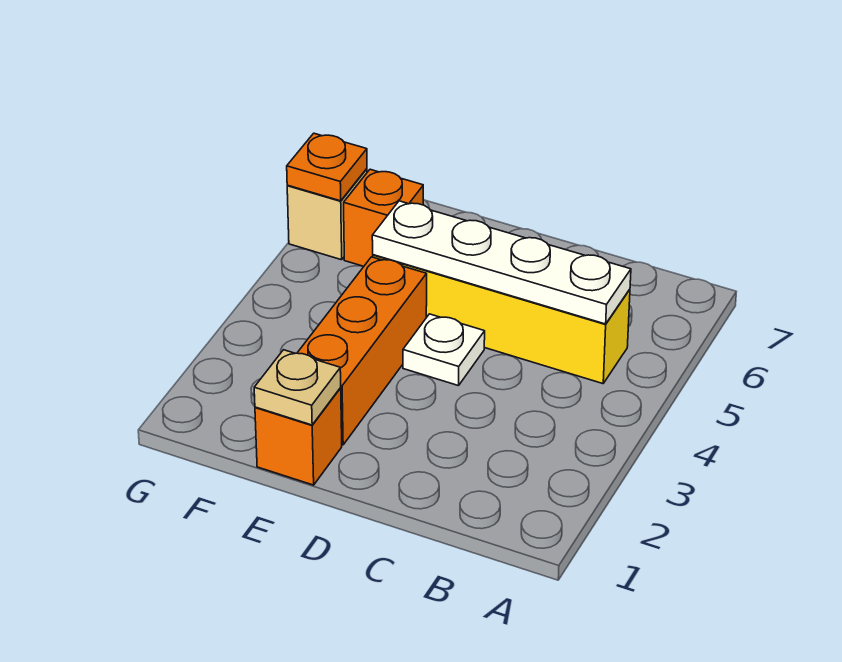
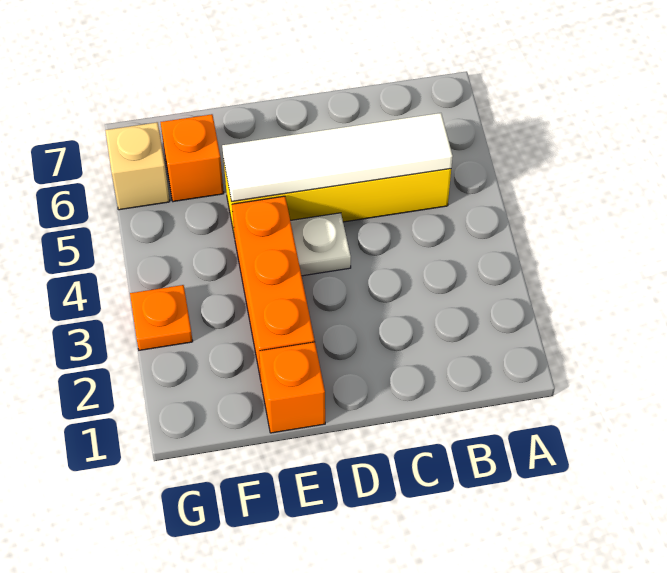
white plate B5:E5 level 2 -> white tile B5:E5 level 2
tan plate E1 level 2 -> none
orange plate G6 level 2 -> orange plate G3 level 1

